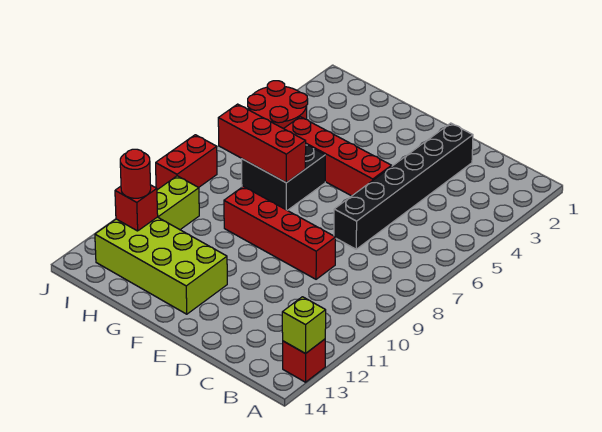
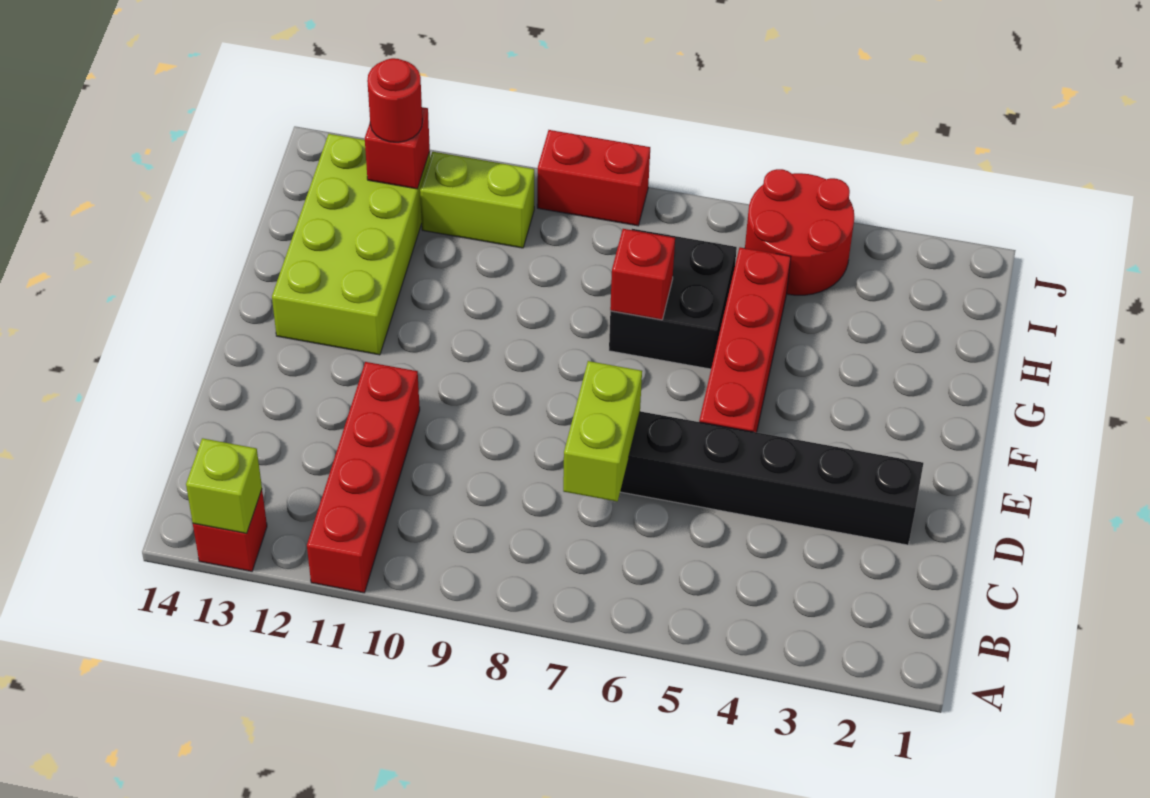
none -> lime brick C7:D7 level 2
red brick D9:G9 level 1 -> red brick A11:D11 level 1
red brick G7:I7 level 2 -> red brick G7 level 2

